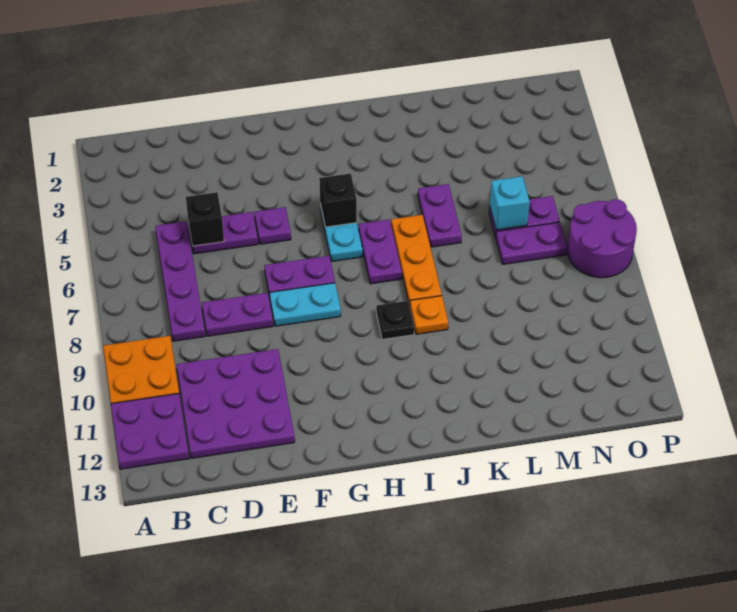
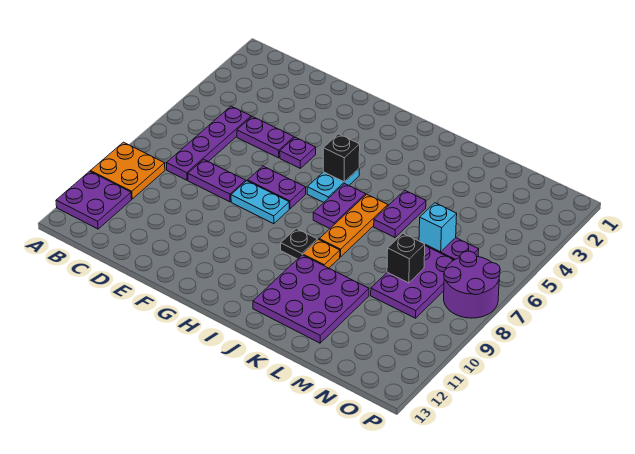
purple plate C10:E12 level 1 -> purple plate J10:L12 level 1
black brick D5 level 2 -> black brick M8 level 2
purple plate M7:N7 level 1 -> purple plate M7:N9 level 1

